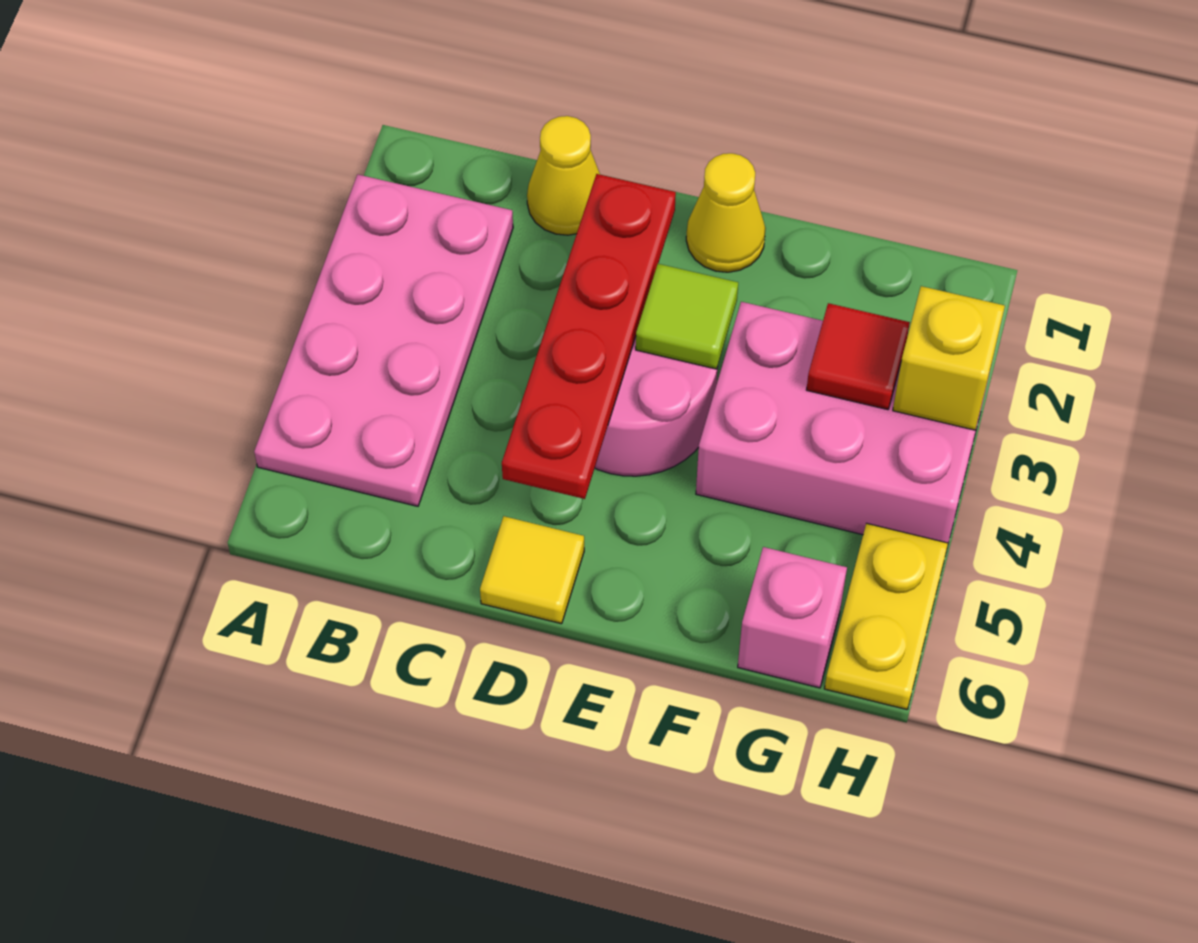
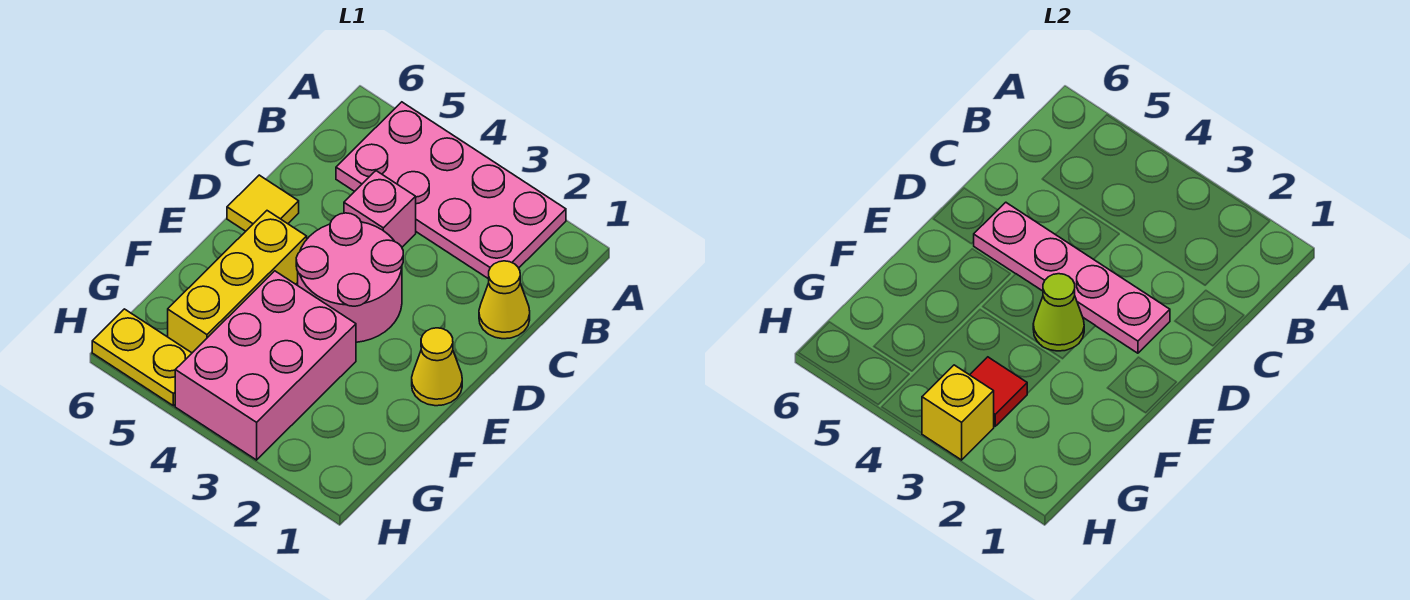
red plate D2:D5 level 2 -> pink plate D2:D5 level 2
lime tile E3 level 2 -> lime cone E3 level 2
none -> yellow brick E5:G5 level 1
pink brick G6 level 1 -> pink brick C4 level 1

